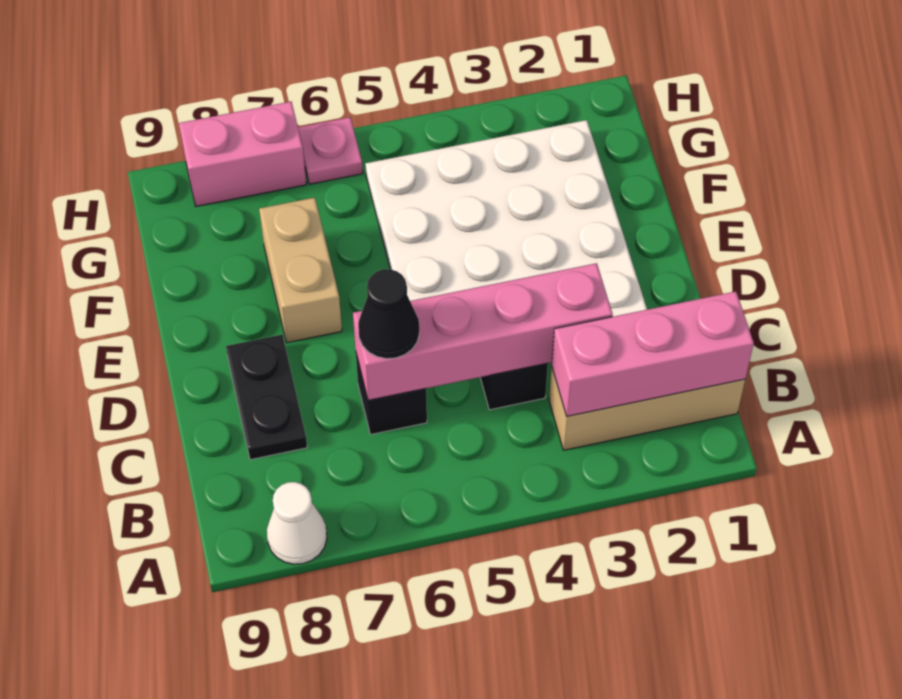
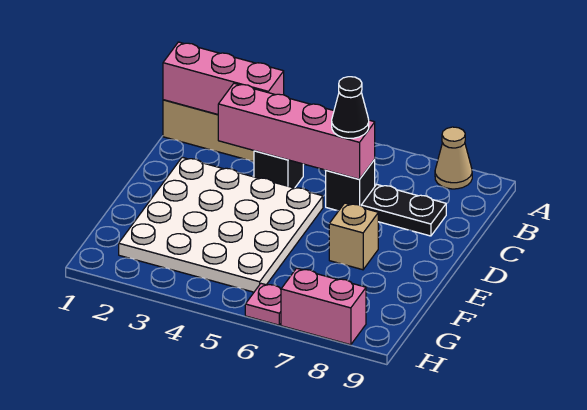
white cone A8 level 1 -> tan cone A8 level 1
black plate C8:D8 level 1 -> black plate C7:C8 level 1
tan brick E7:F7 level 1 -> tan brick E7 level 1

